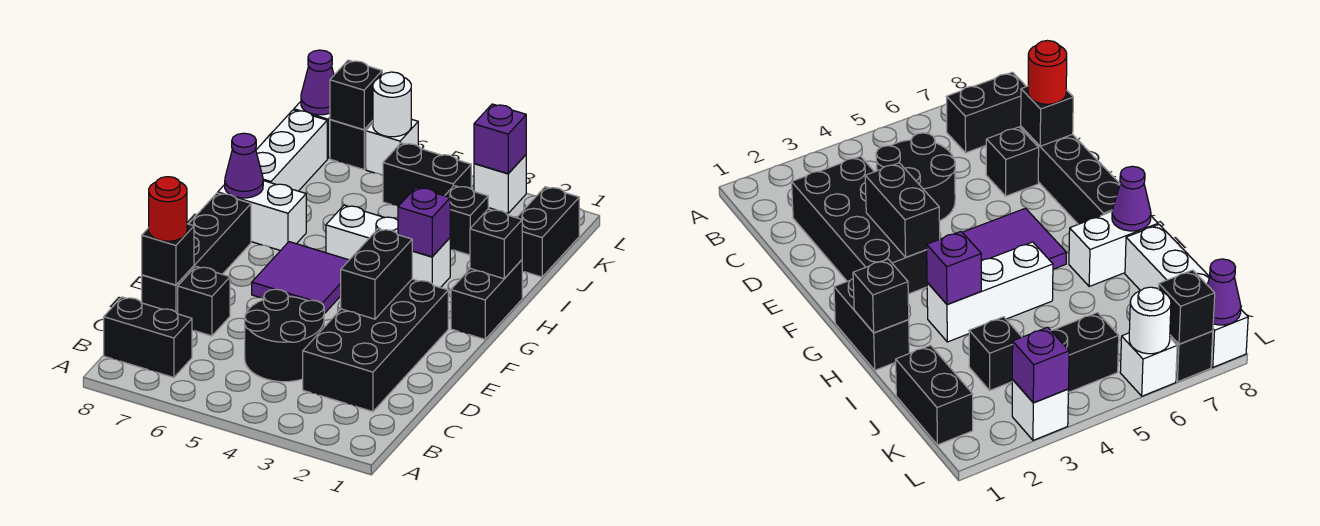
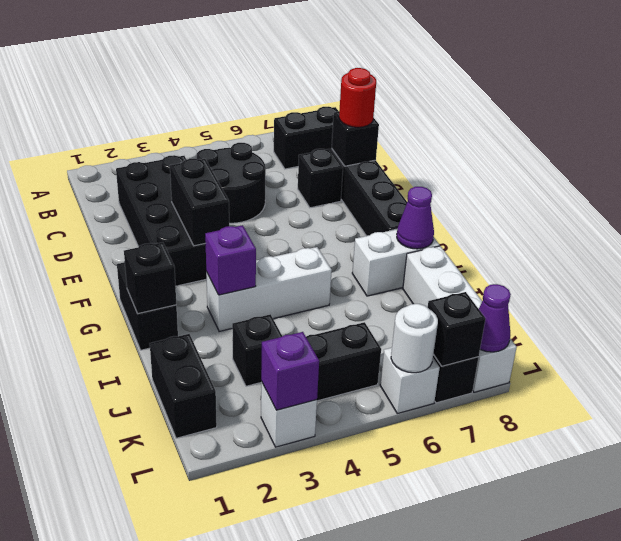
purple tile F5:G6 level 1 -> none

